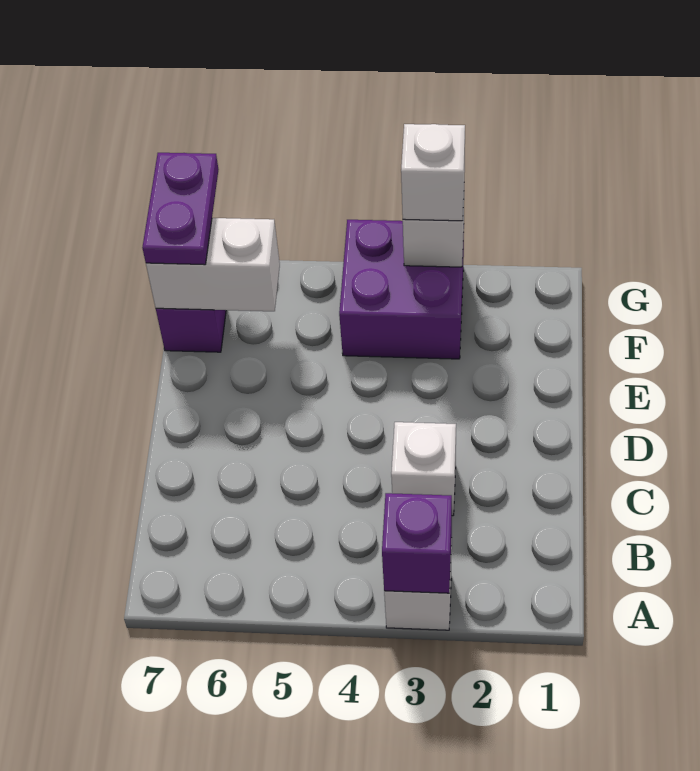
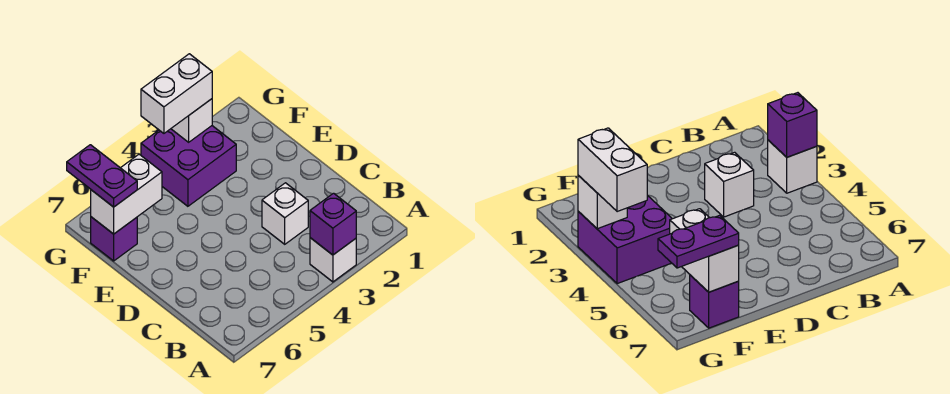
white brick G3 level 3 -> white brick G3:G4 level 3

